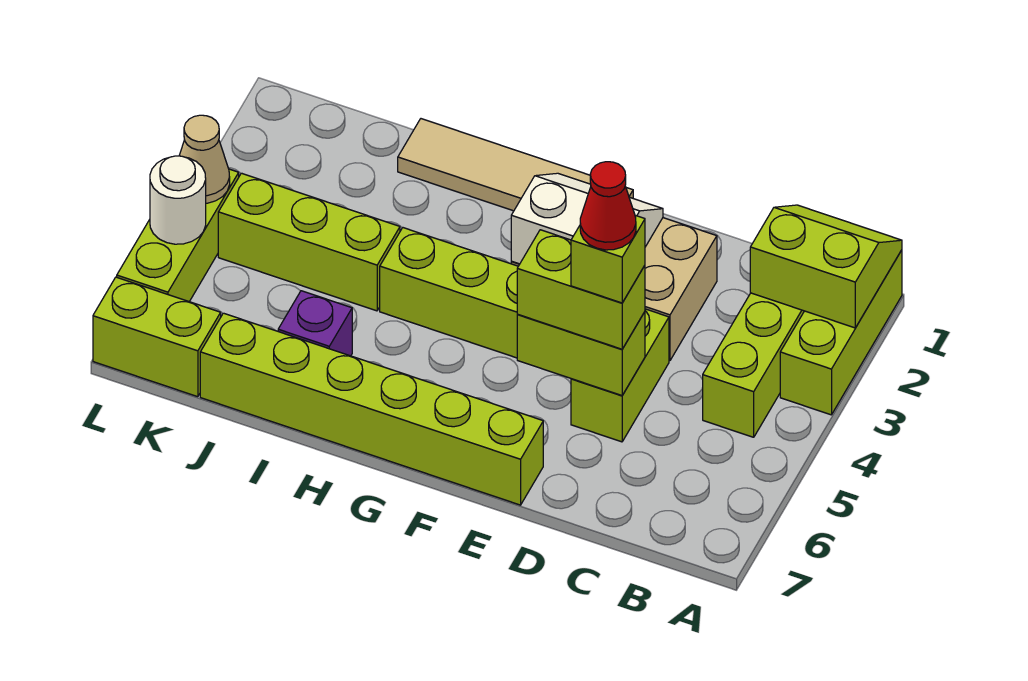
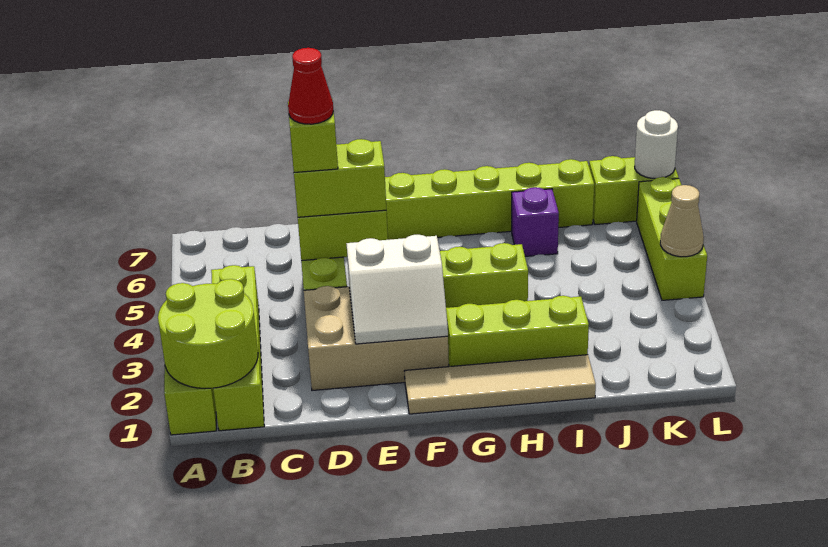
lime slope A1:B2 level 2 top 2 -> lime round brick A1:B2 level 2
lime brick I4:K4 level 1 -> lime brick G2:I2 level 1
white round brick L5 level 2 -> white round brick L7 level 2

